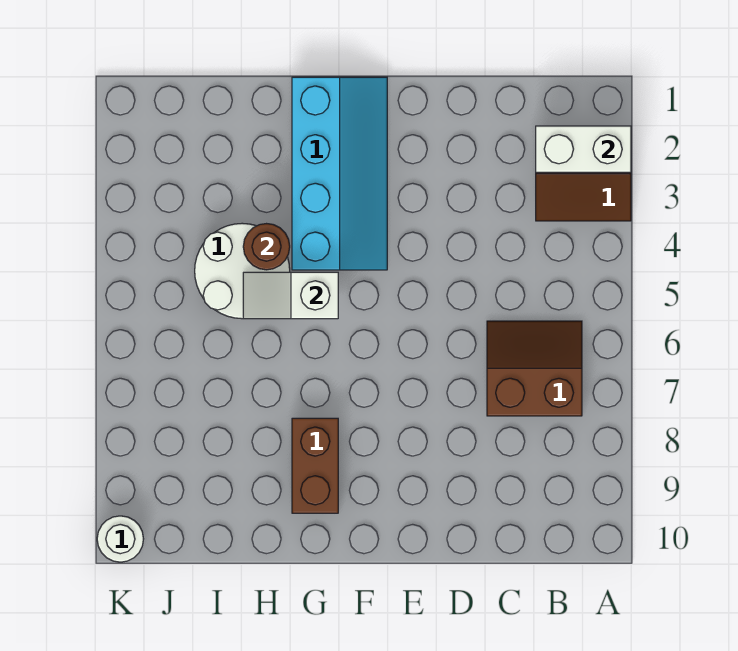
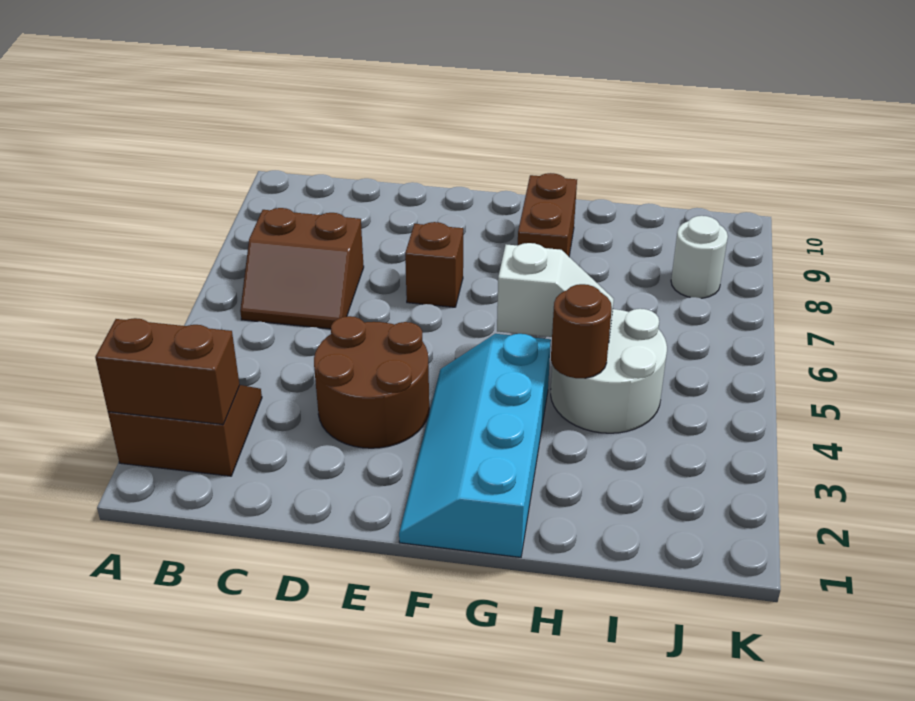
white brick A2:B2 level 2 -> brown brick A2:B2 level 2
none -> brown round brick D3:E4 level 1
none -> brown brick E7 level 1
white round brick K10 level 1 -> white round brick J8 level 1

